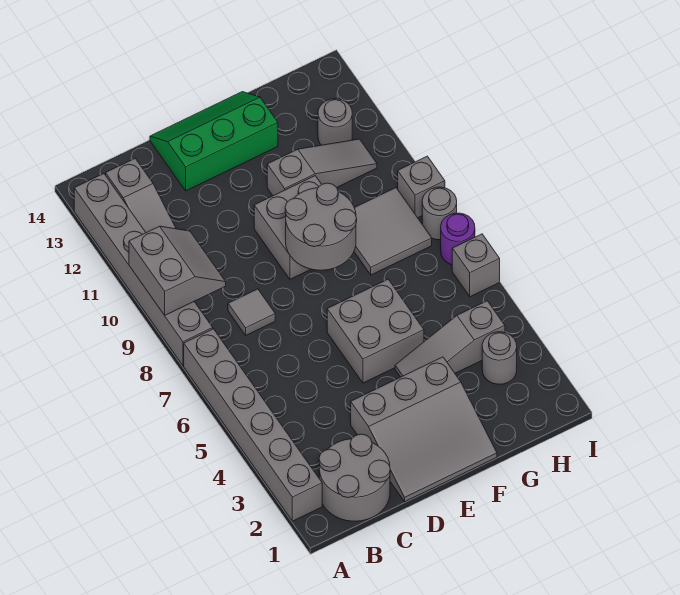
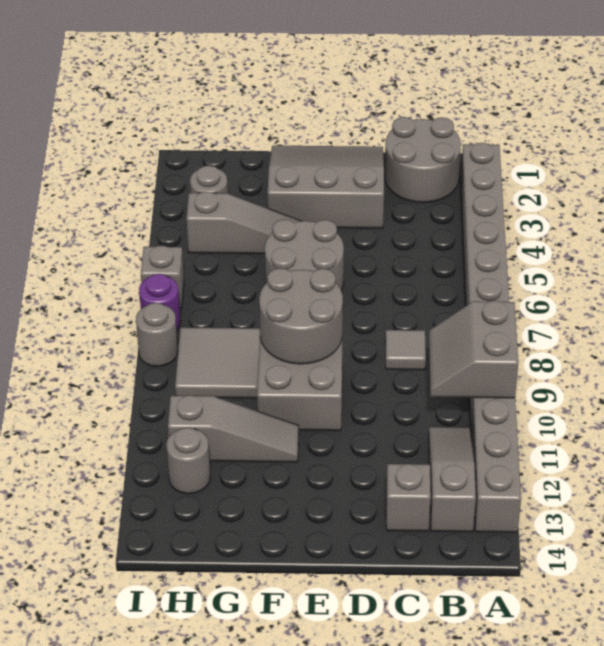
green slope D13:F14 level 1 top 13 -> none
grey brick E5:F6 level 1 -> grey round brick E5:F6 level 1
grey slope F11:H11 level 1 top F -> grey slope F11:H11 level 1 top H
grey brick I9 level 1 -> grey brick C13 level 1

